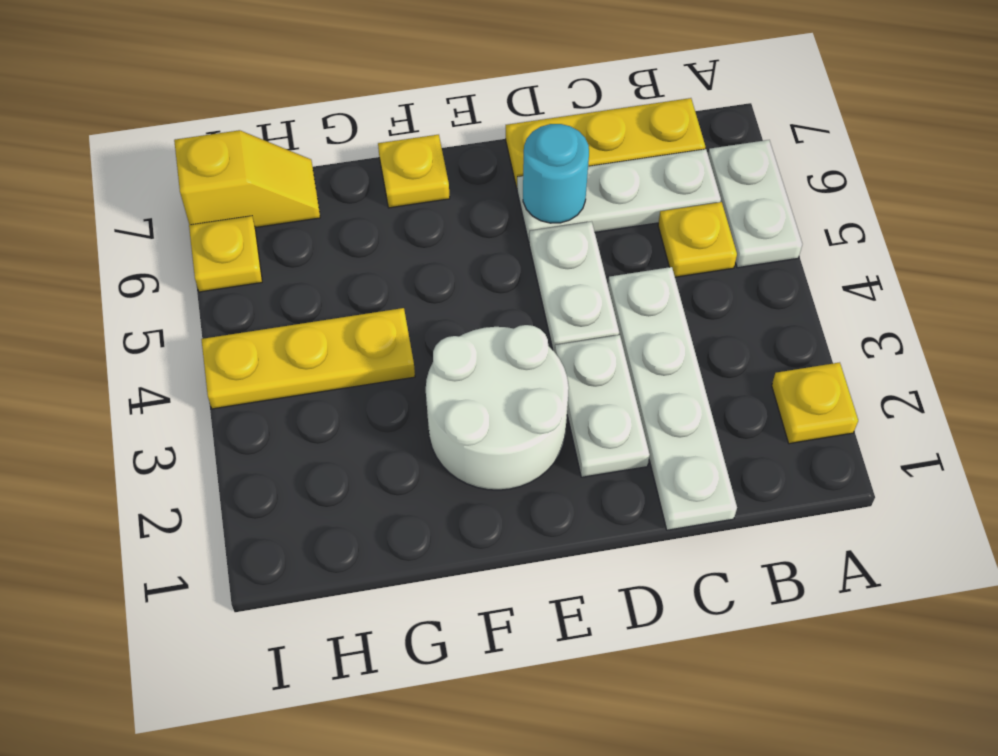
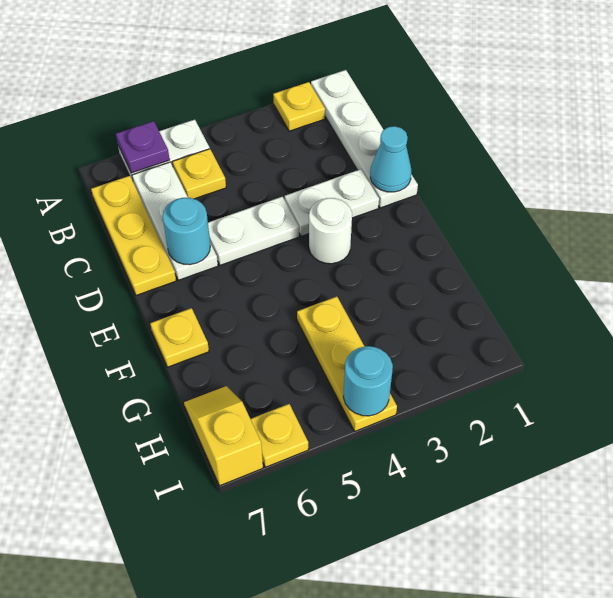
none -> purple plate A6 level 2
white plate C1:C4 level 1 -> white plate A1:D1 level 1
none -> cyan cone D1 level 2
white round brick E2:F3 level 1 -> white round brick E3 level 1
none -> cyan round brick I4 level 2

